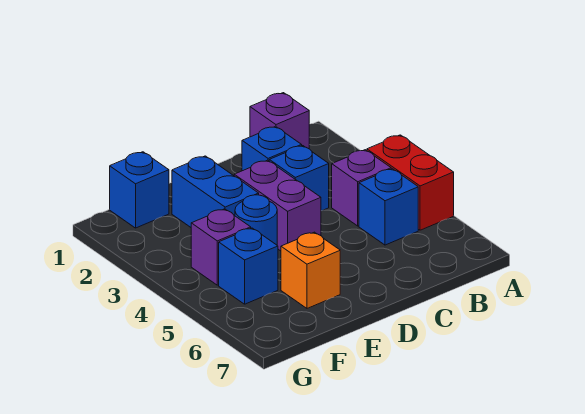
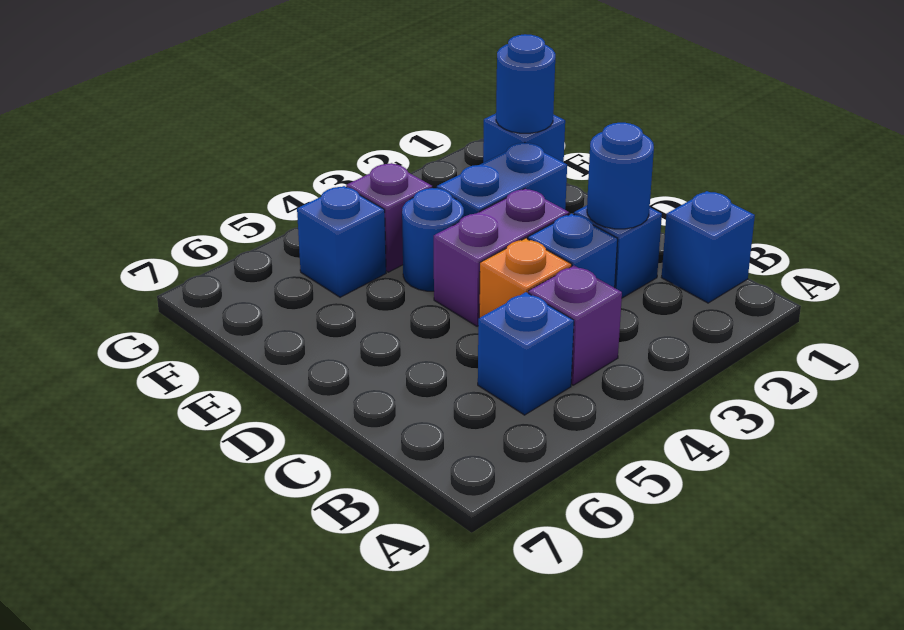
red brick A4:A5 level 1 -> none
purple brick B1 level 1 -> blue brick B1 level 1
none -> blue round brick C2 level 2
orange brick E6 level 1 -> orange brick C4 level 1
none -> blue round brick F1 level 2

